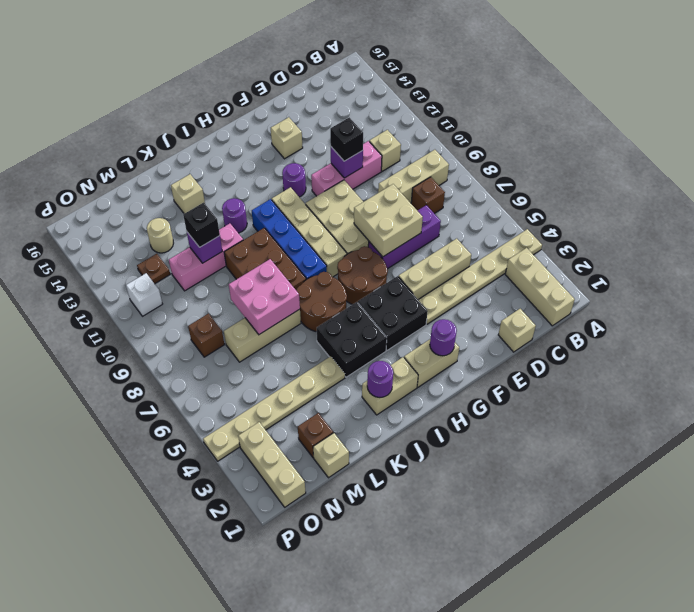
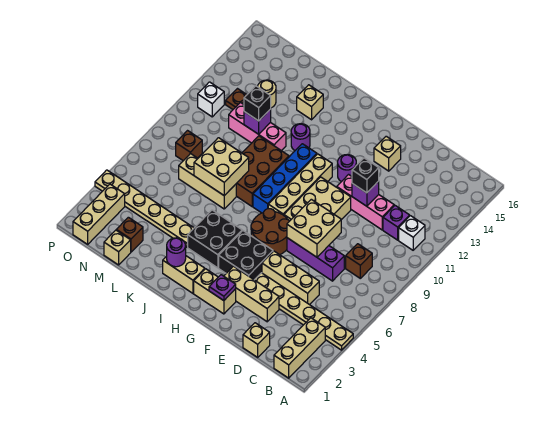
tan brick B9:D9 level 1 -> tan brick E3:G3 level 1
none -> white brick B11 level 1
tan brick C11 level 1 -> purple brick C11 level 1
purple round brick G2 level 2 -> purple plate G2 level 2
brown round brick I6:J7 level 1 -> none
pink brick K7:L8 level 2 -> tan brick K7:L8 level 2

